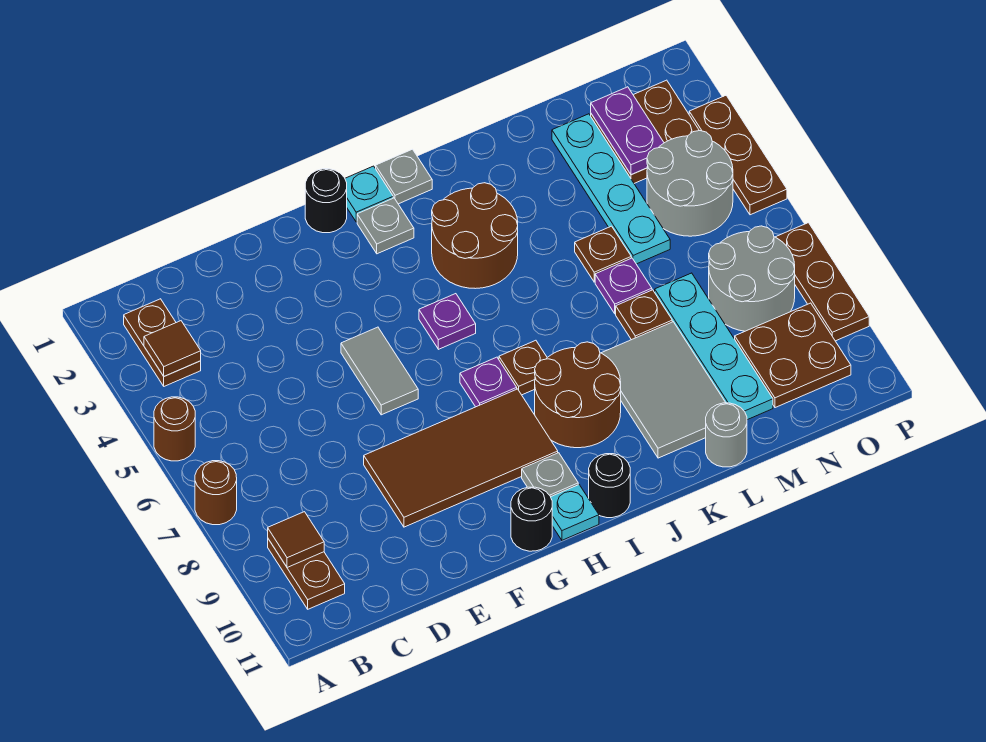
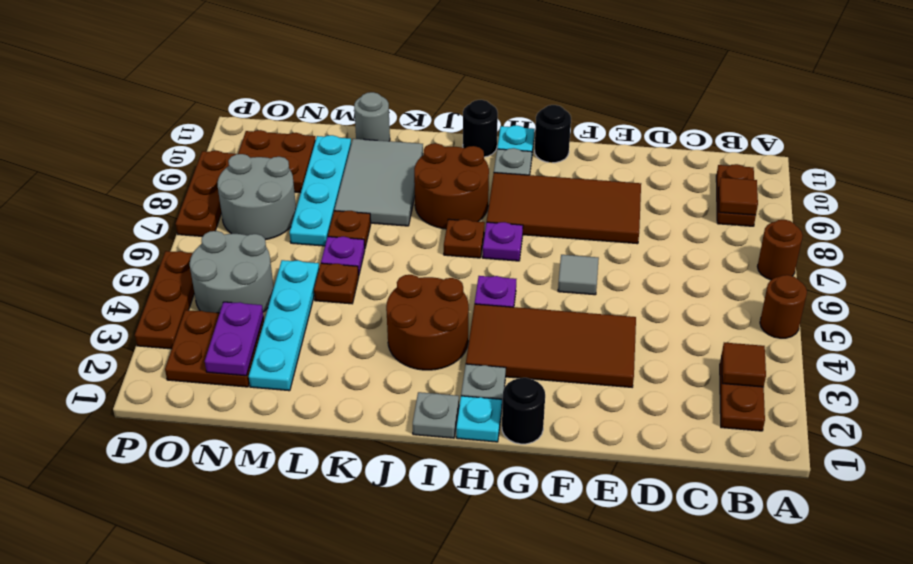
none -> brown tile E3:H4 level 1
grey tile F5:F6 level 1 -> grey tile F6 level 1

